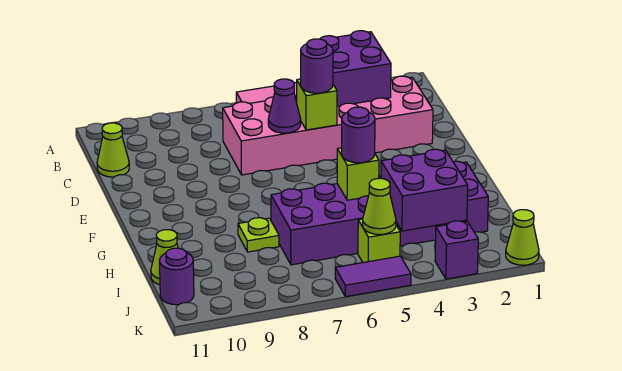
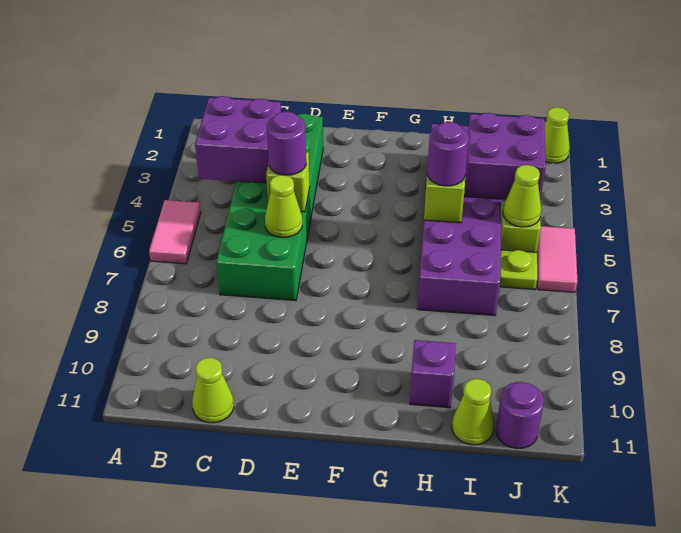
pink brick C2:D7 level 1 -> green brick C2:D7 level 1
purple cone D6 level 2 -> lime cone D6 level 2
lime plate H8 level 1 -> lime plate J6 level 1
purple brick K3 level 1 -> purple brick H10 level 1
purple tile K5:K6 level 1 -> pink tile K5:K6 level 1

